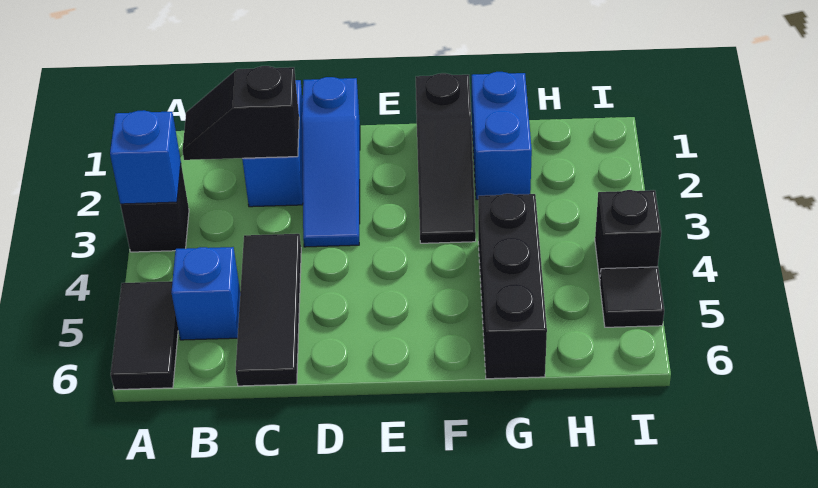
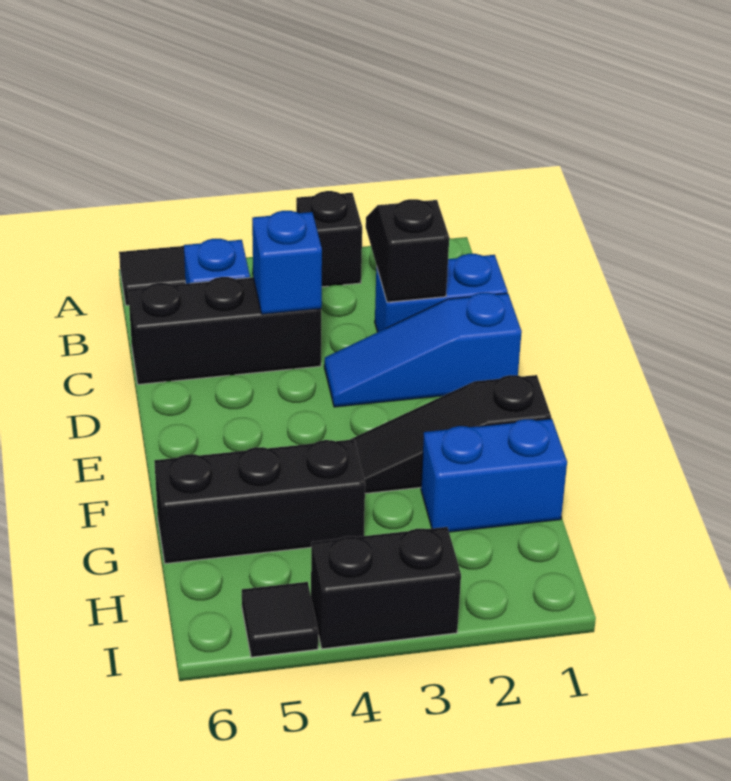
blue brick A3 level 2 -> blue brick C4 level 2
black tile C4:C6 level 1 -> black brick C4:C6 level 1
black brick I4 level 1 -> black brick I3:I4 level 1

